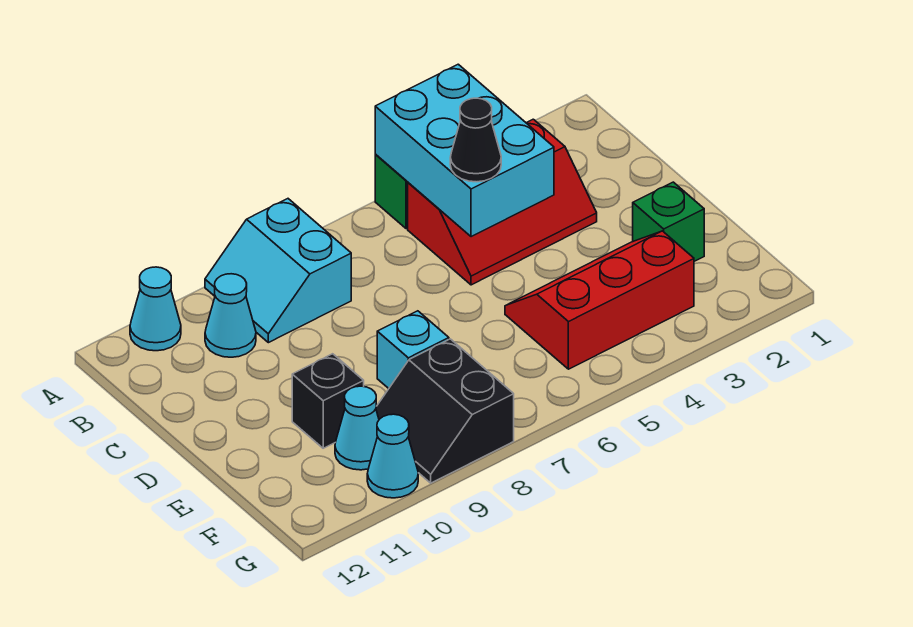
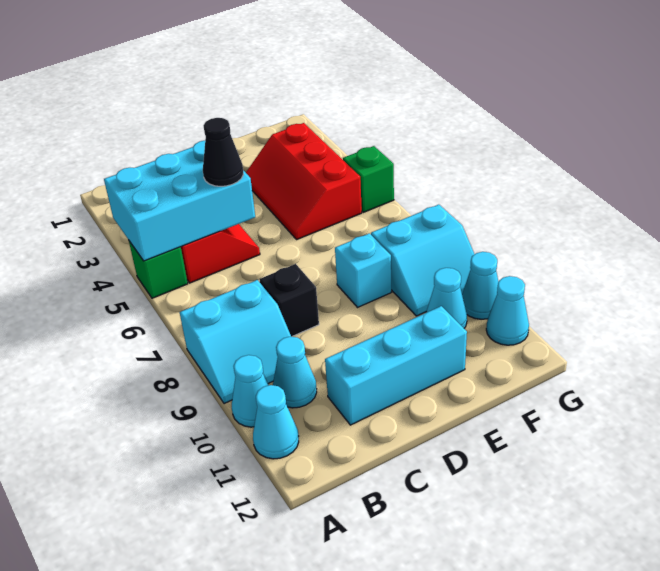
none -> cyan cone A10 level 1
none -> cyan brick C11:E11 level 1
green brick E2 level 1 -> green brick G5 level 1
black brick E10 level 1 -> black brick C8 level 1
black slope F8:G9 level 1 top 8 -> cyan slope F8:G9 level 1 top 8
none -> cyan cone G11 level 1

